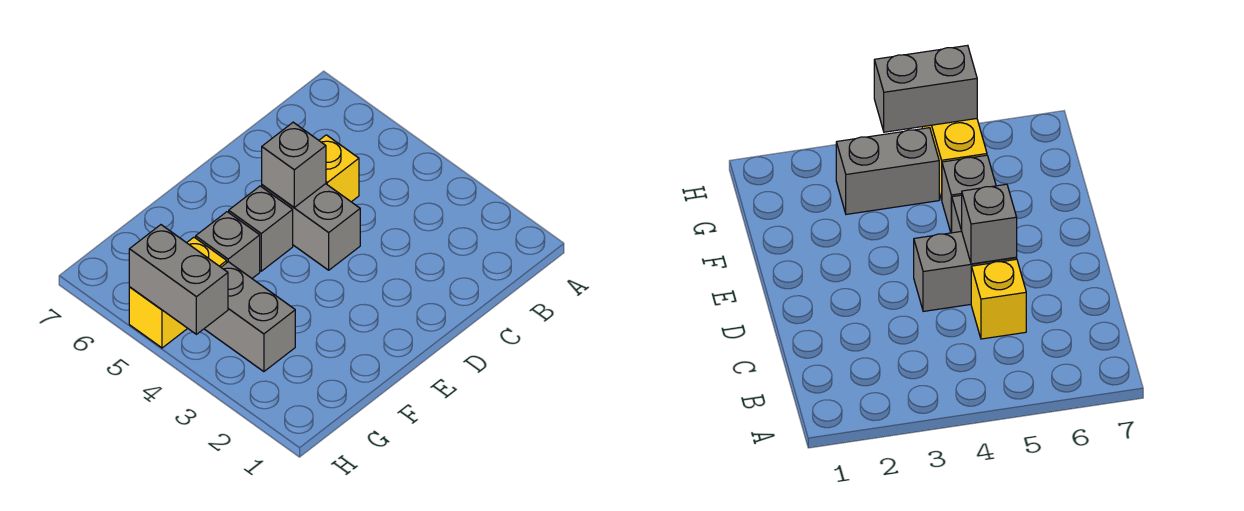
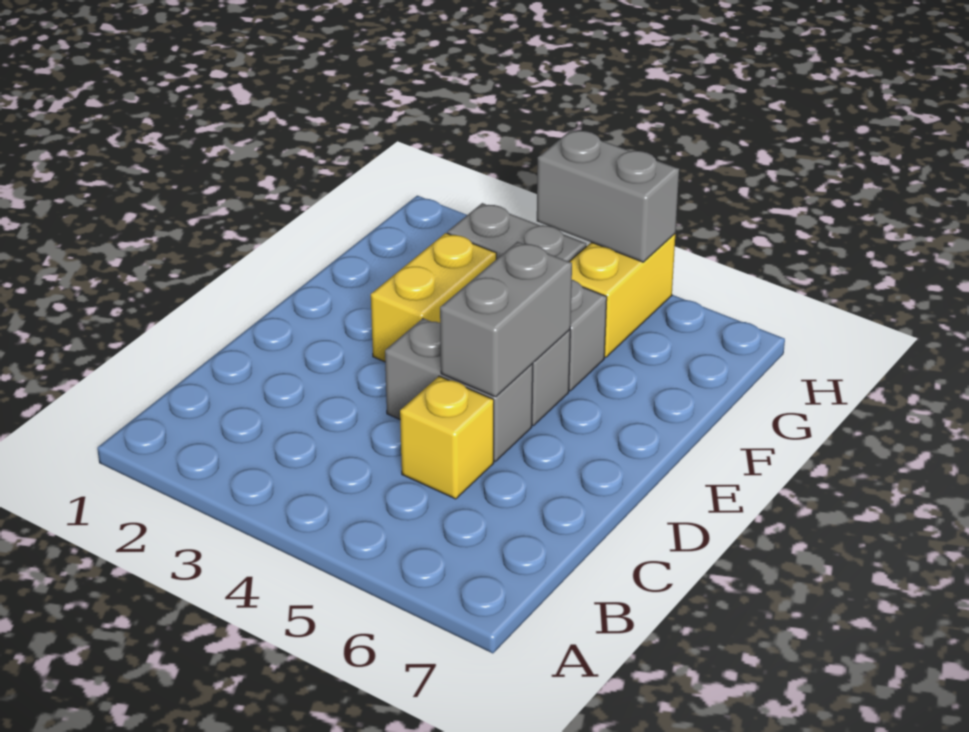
grey brick D5 level 2 -> grey brick D5:E5 level 2
none -> yellow brick E3:F3 level 1

